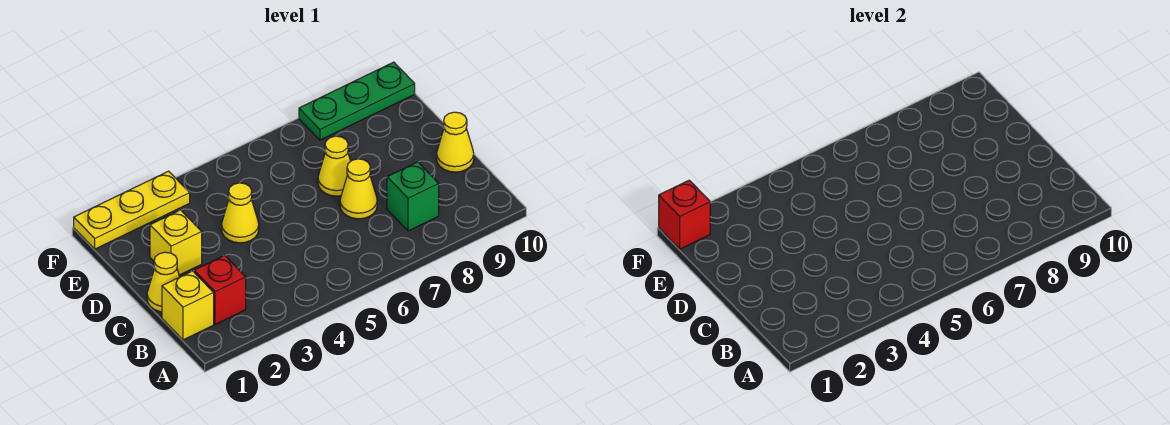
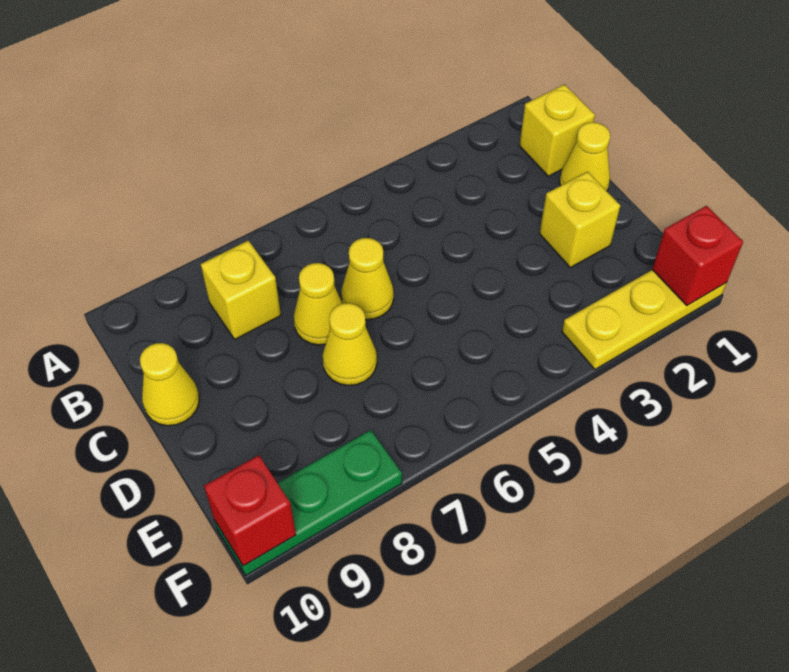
red brick B2 level 1 -> red brick F10 level 2
green brick B8 level 1 -> yellow brick B8 level 1
yellow cone D4 level 1 -> yellow cone C6 level 1

